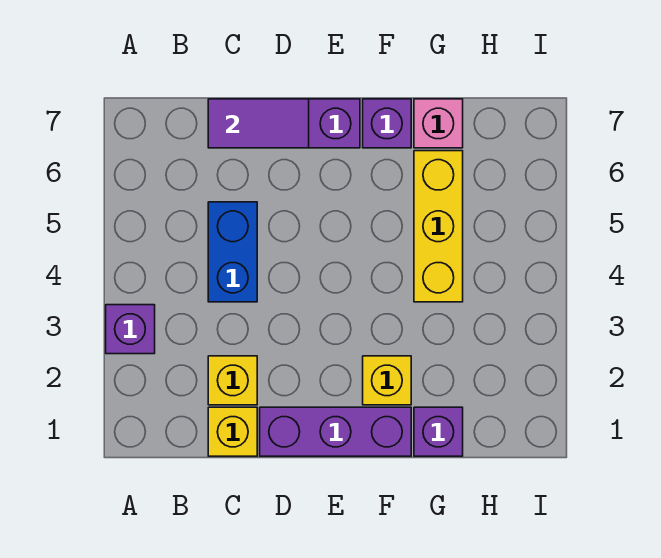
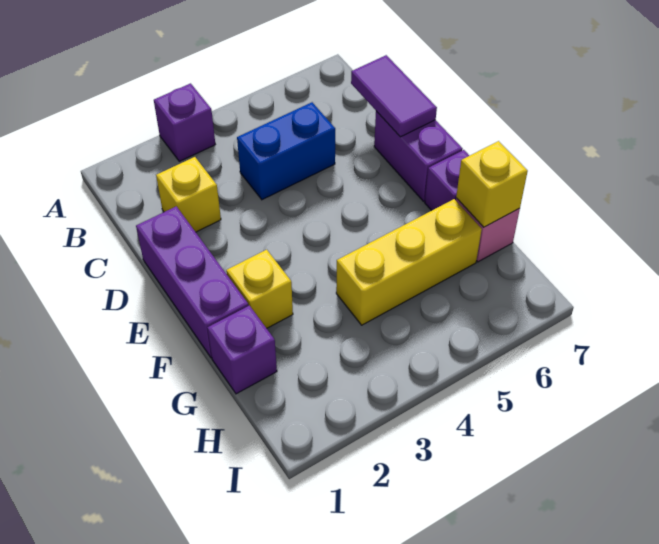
yellow brick C1 level 1 -> yellow brick G7 level 2

